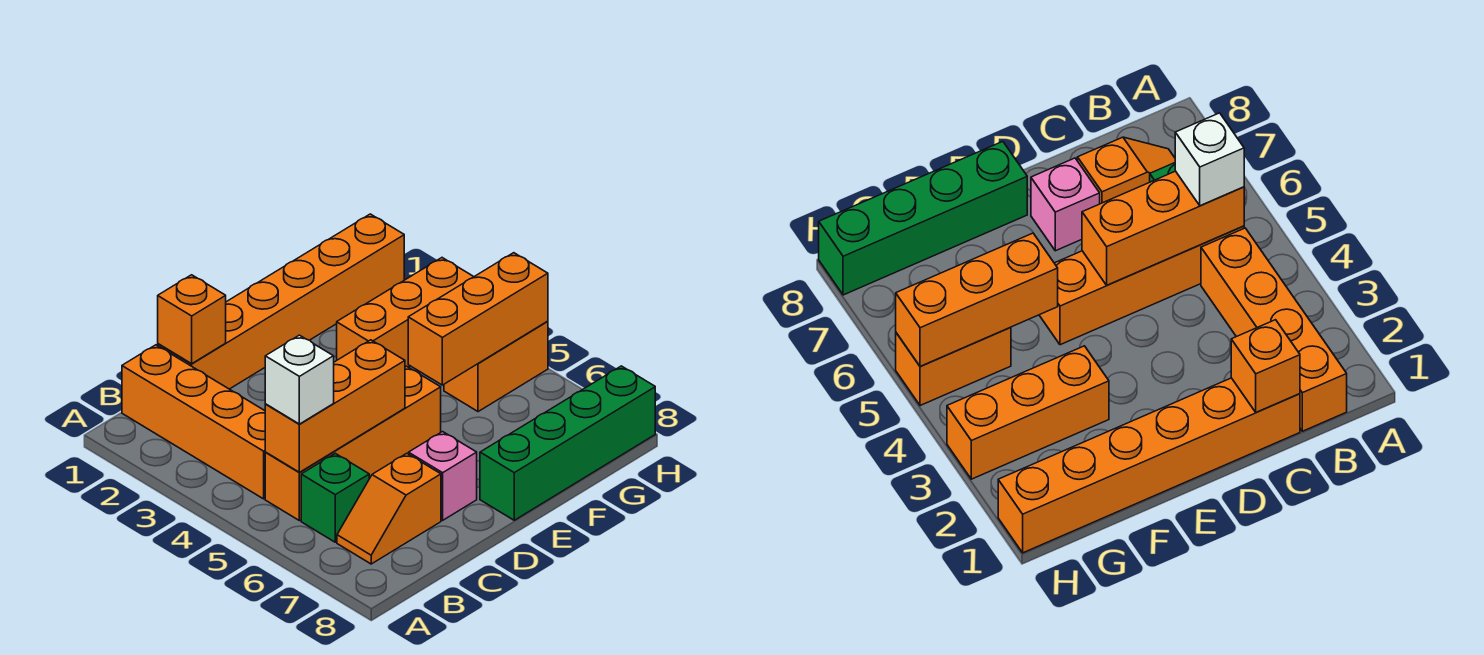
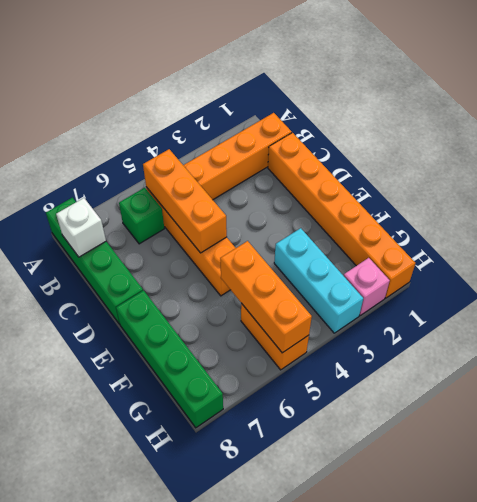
none -> green brick A8:D8 level 1
white brick B5 level 3 -> white brick B8 level 2
orange slope B7:C7 level 1 top C -> none
orange brick C1 level 2 -> none
pink brick D7 level 1 -> pink brick H2 level 1
orange brick F3:H3 level 1 -> cyan brick F3:H3 level 1

